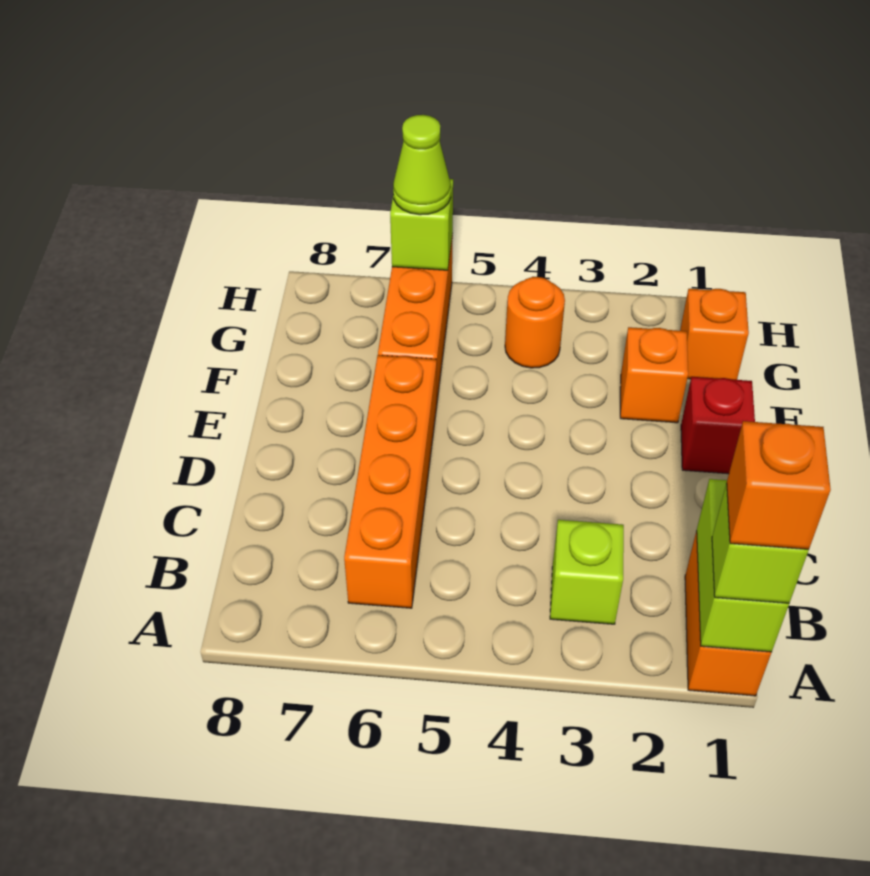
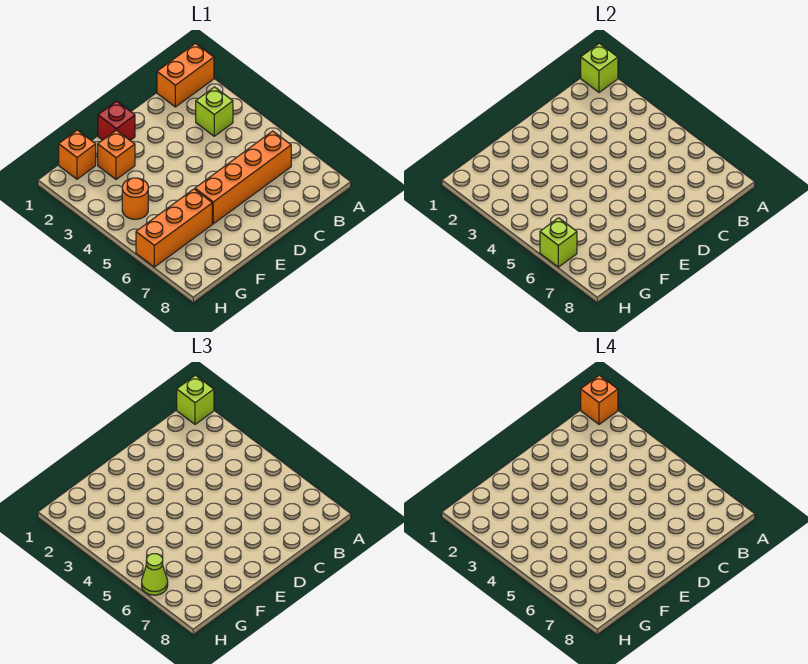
lime brick A1:B1 level 2 -> lime brick A1 level 2

